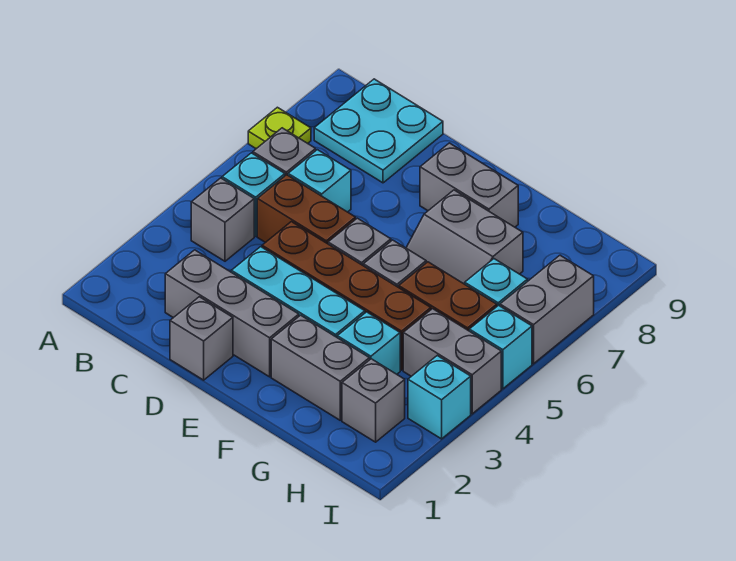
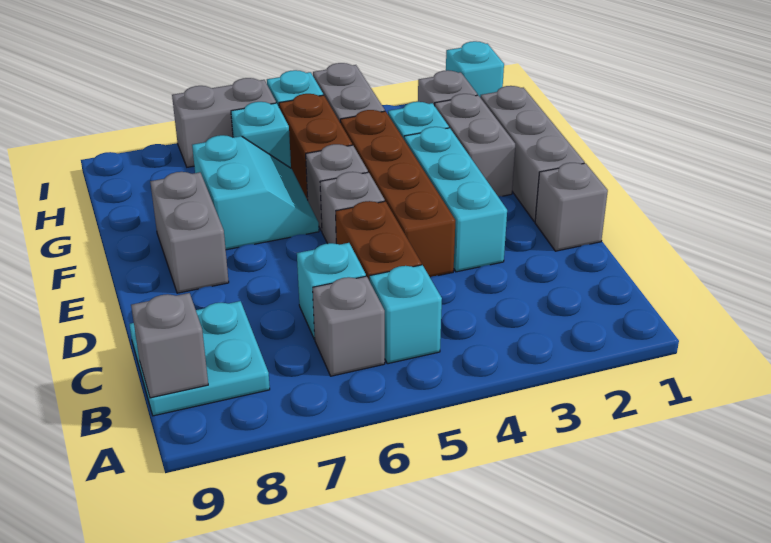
lime plate A7 level 1 -> none
grey brick B4 level 1 -> grey brick B9 level 2
grey brick C2:E2 level 1 -> grey brick E1:G1 level 1
grey slope F6:G7 level 1 top 7 -> cyan slope F6:G7 level 1 top 7
cyan brick I3 level 1 -> cyan brick I1 level 1

